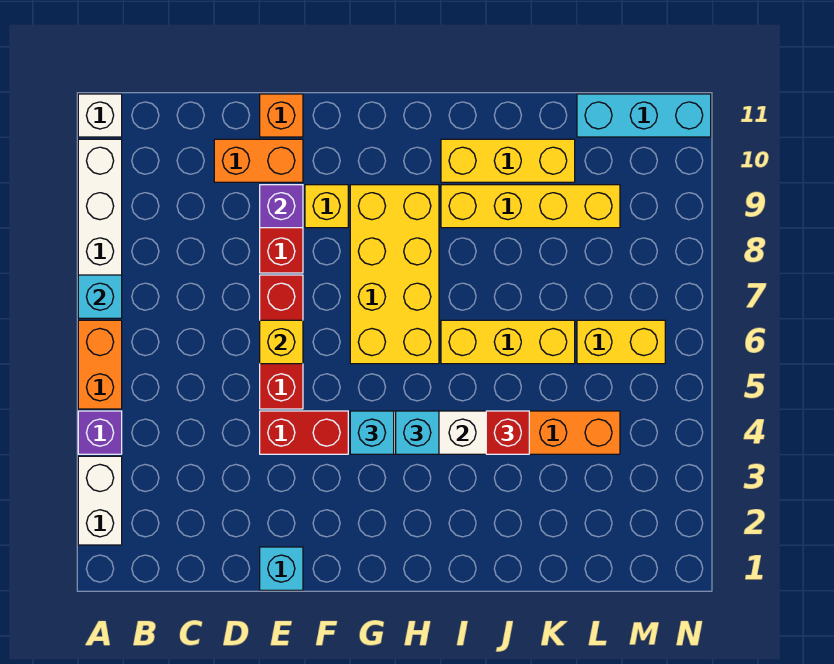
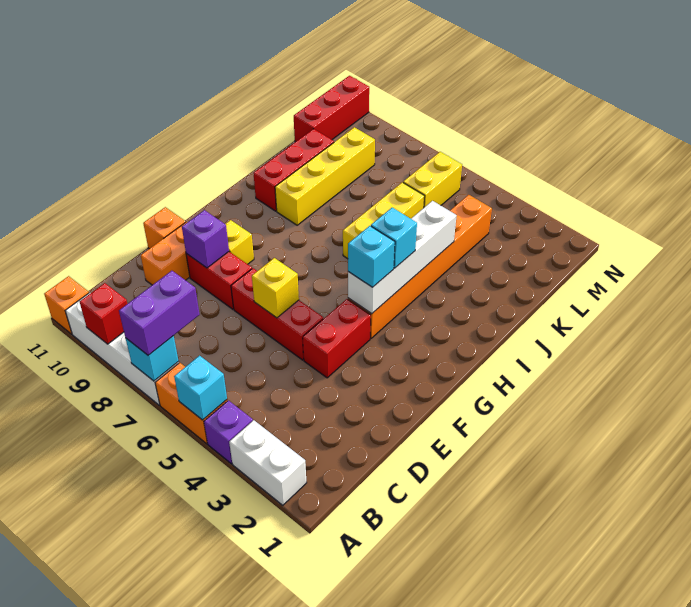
none -> purple brick A7:B7 level 3
white brick A11 level 1 -> orange brick A11 level 1
cyan brick E1 level 1 -> cyan brick A5 level 2
yellow brick G6:H9 level 1 -> none
yellow brick I10:K10 level 1 -> red brick I10:K10 level 1
red brick J4 level 3 -> red brick A9 level 2
cyan brick L11:N11 level 1 -> red brick L11:N11 level 1

